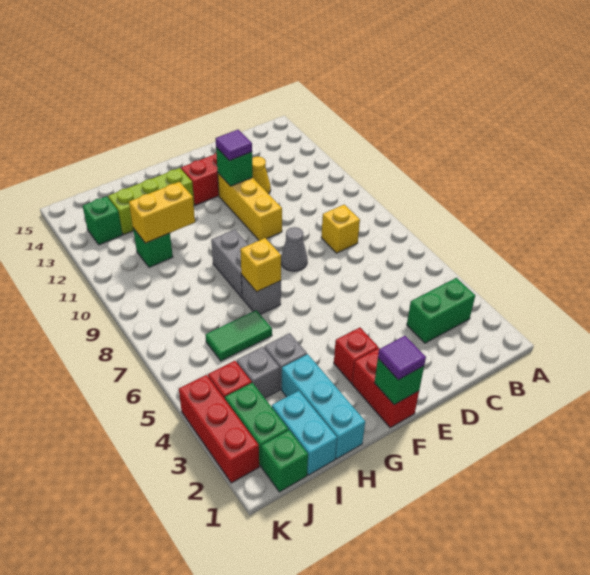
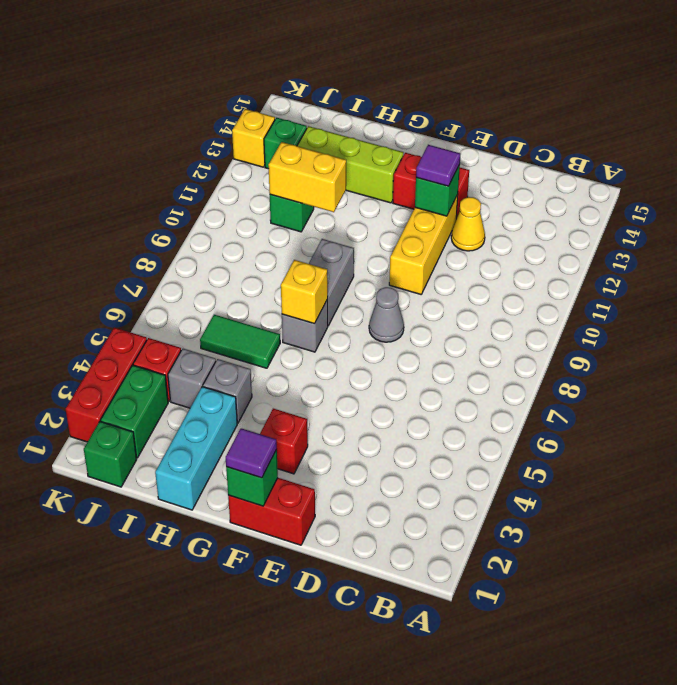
green brick B3:C3 level 1 -> none
yellow brick C8 level 1 -> yellow brick K13 level 1
red brick F1:F2 level 1 -> red brick E1:F1 level 1
cyan brick I1:I2 level 1 -> none

